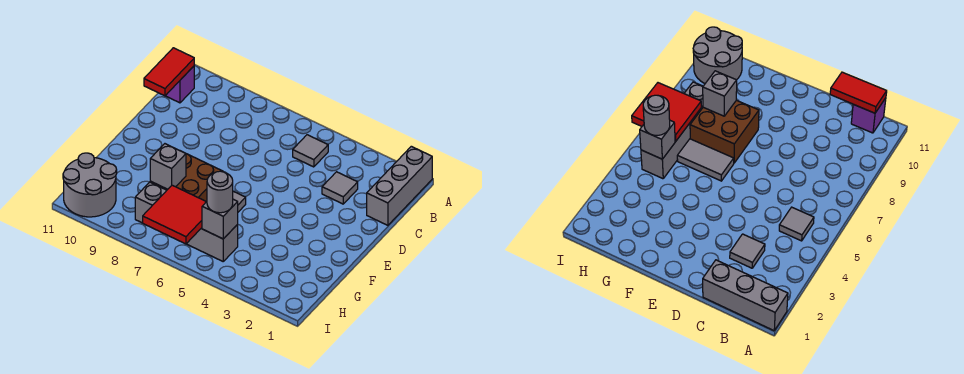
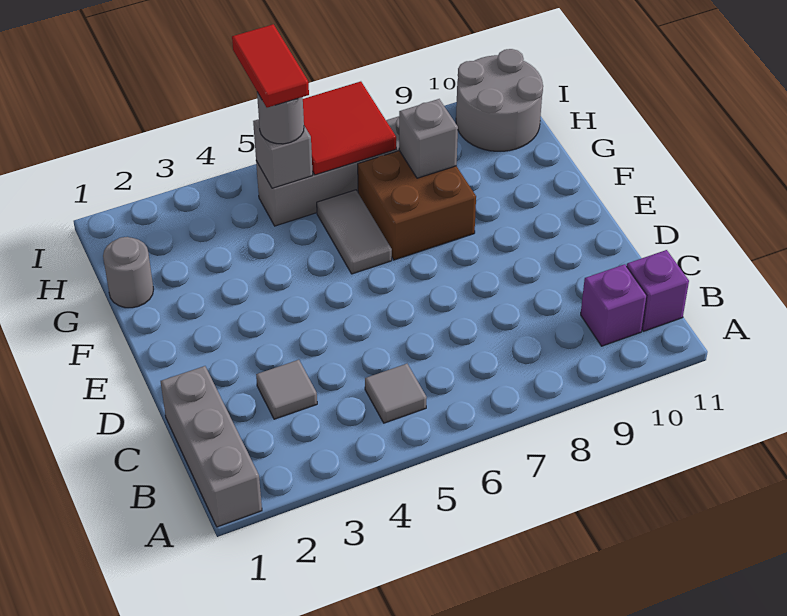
none -> purple brick B10 level 1
red tile B11:C11 level 2 -> red tile H5:I5 level 4
none -> grey round brick G1 level 1

